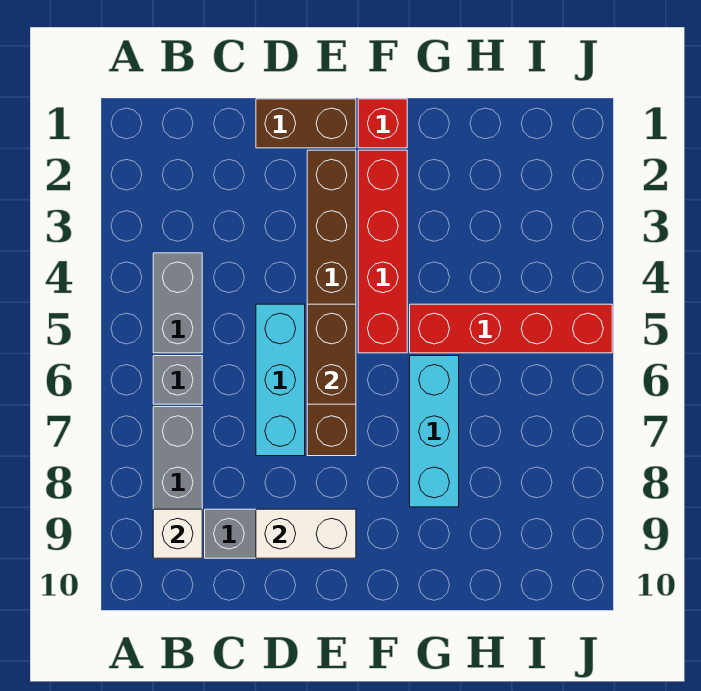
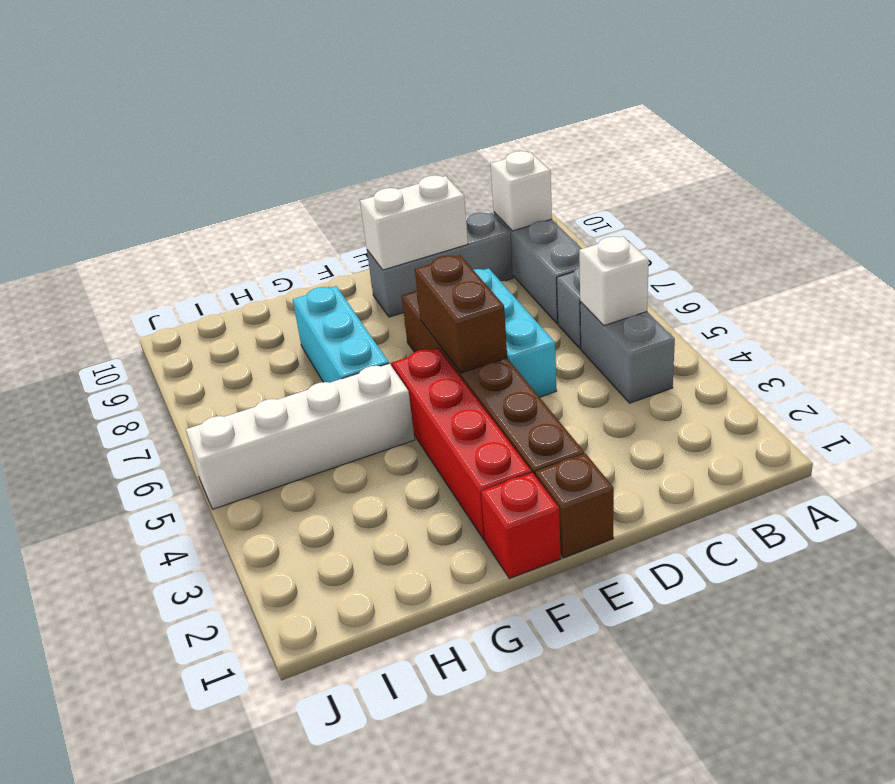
none -> white brick B5 level 2
brown brick D1:E1 level 1 -> brown brick E1 level 1
red brick G5:J5 level 1 -> white brick G5:J5 level 1

